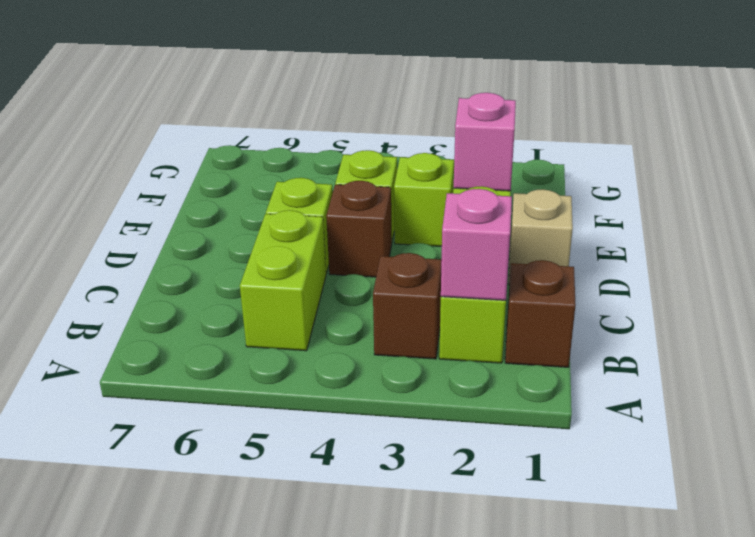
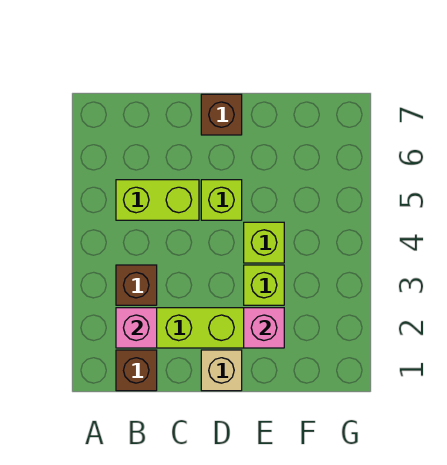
brown brick D4 level 1 -> brown brick D7 level 1

